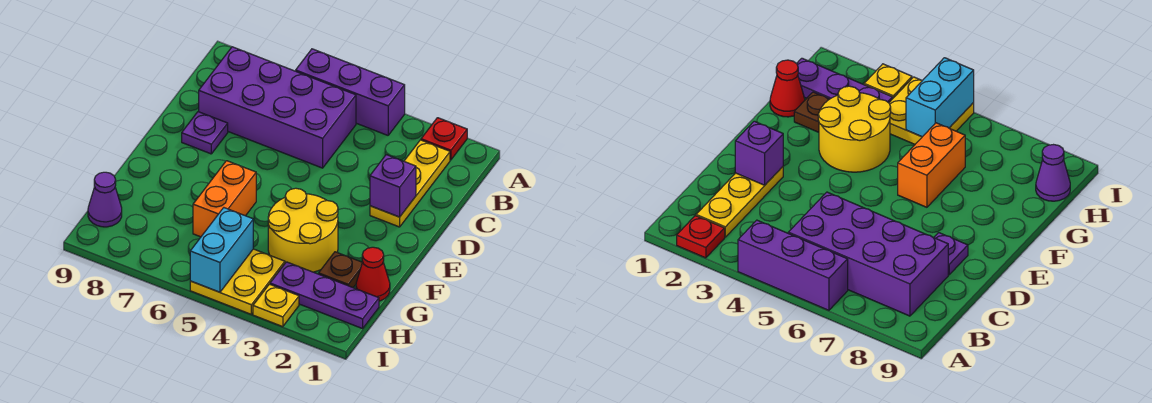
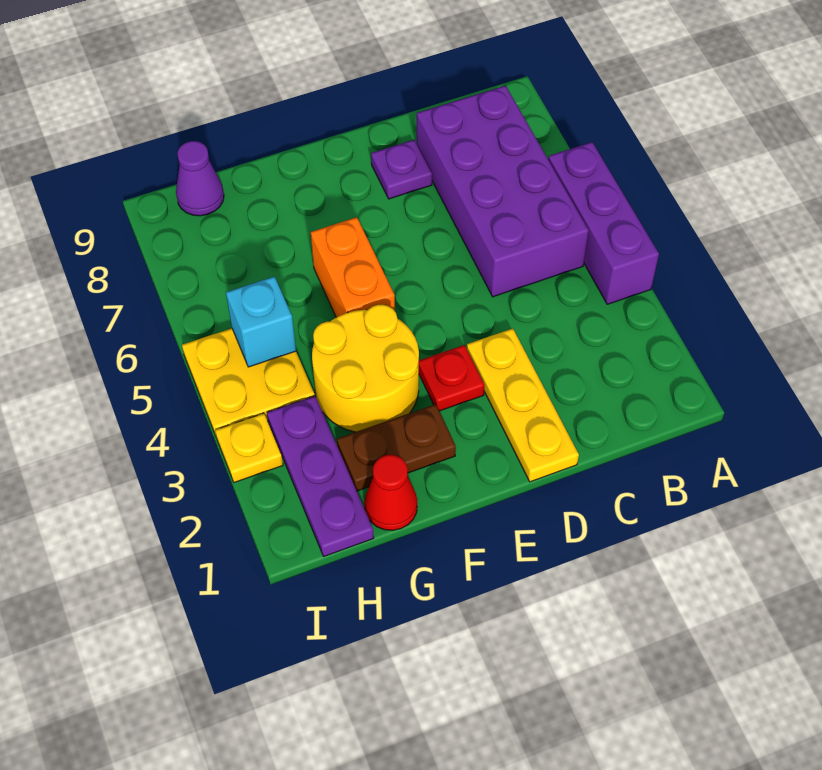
red plate A2 level 1 -> red plate E3 level 1
yellow plate B2:D2 level 1 -> yellow plate D1:D3 level 1
purple brick D2 level 2 -> none
orange brick F6:G6 level 1 -> orange brick F5:F6 level 1
brown plate G2 level 1 -> brown plate F2:G2 level 1
cyan brick H5:I5 level 2 -> cyan brick H5 level 2

